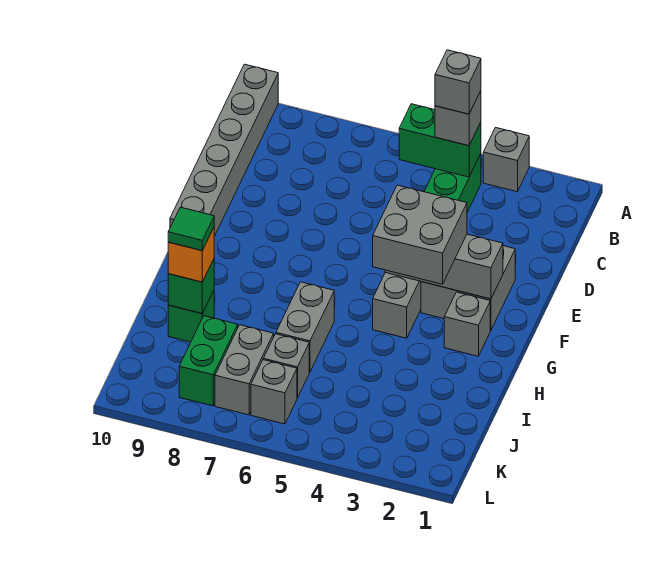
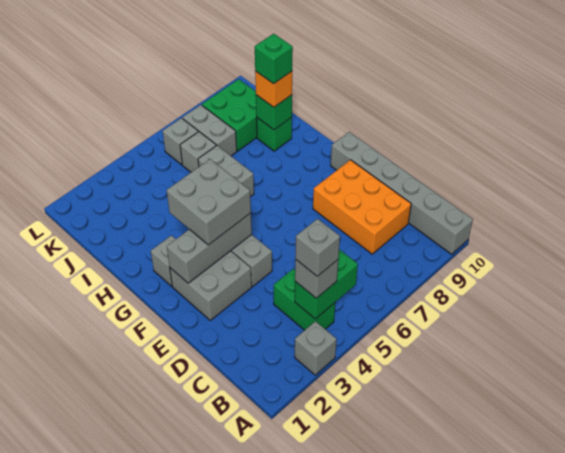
none -> orange brick C8:E9 level 1
green tile I9 level 4 -> green brick I9 level 4
green brick J8:K8 level 1 -> green brick J8:K9 level 1

